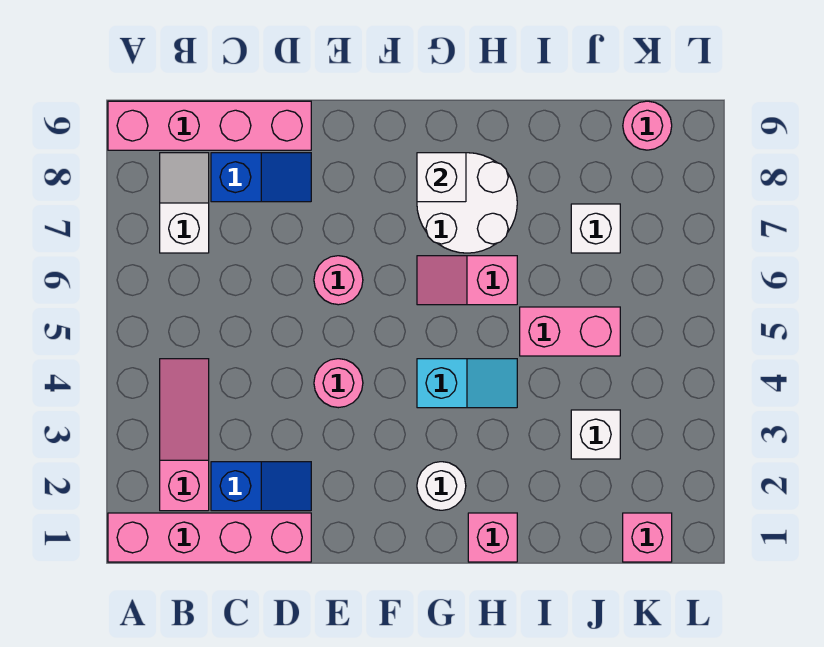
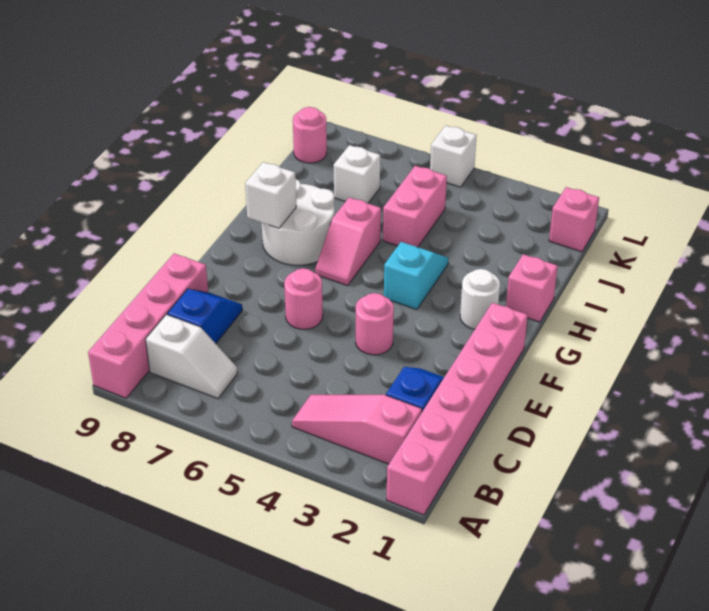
pink brick A1:D1 level 1 -> pink brick A1:F1 level 1
white slope B7:B8 level 1 top 7 -> white slope B7:B8 level 1 top 8
white brick J3 level 1 -> white brick L5 level 1

